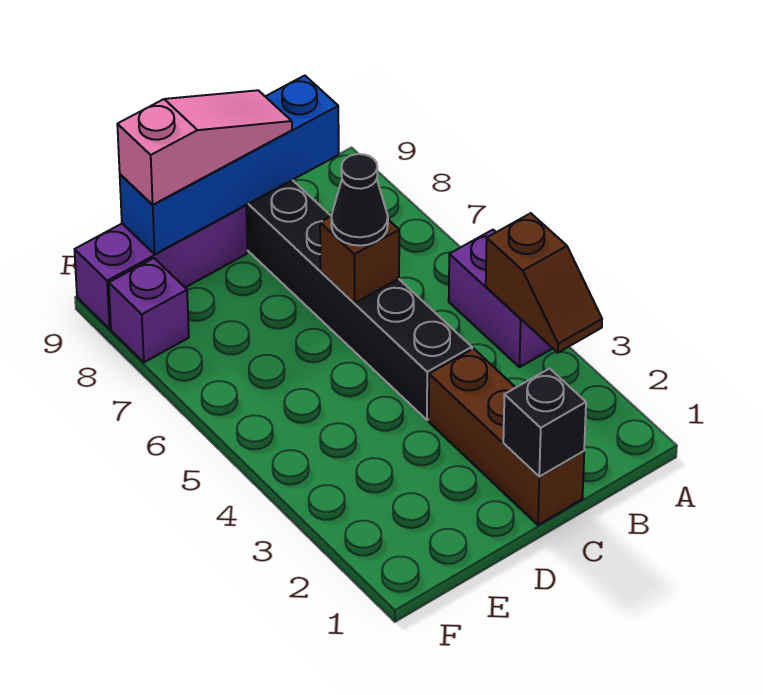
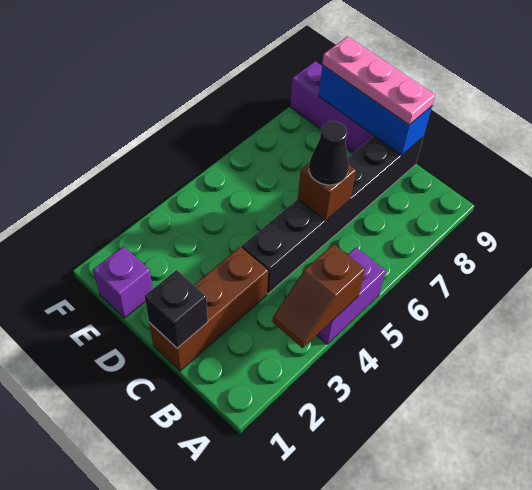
blue brick B9:E9 level 2 -> blue brick C9:E9 level 2
pink slope C9:E9 level 3 top E -> pink plate C9:E9 level 3
purple brick F8 level 1 -> purple brick E1 level 1

